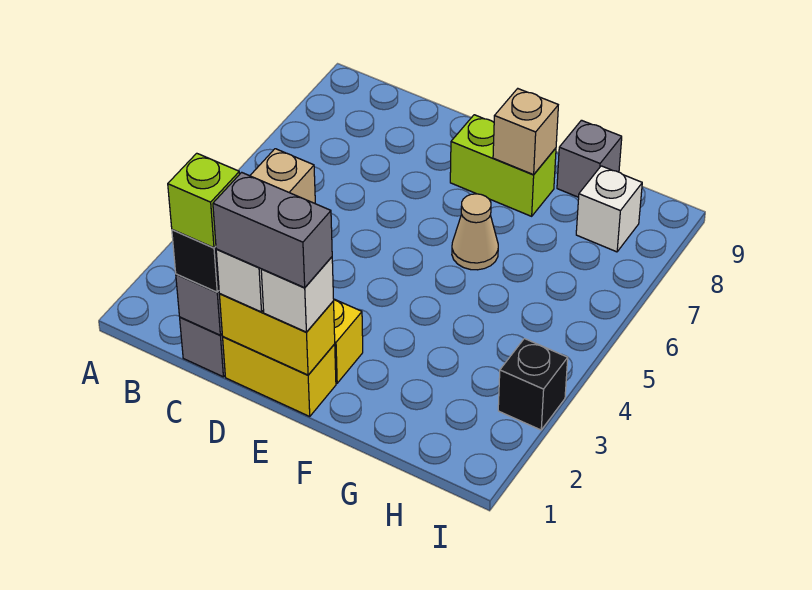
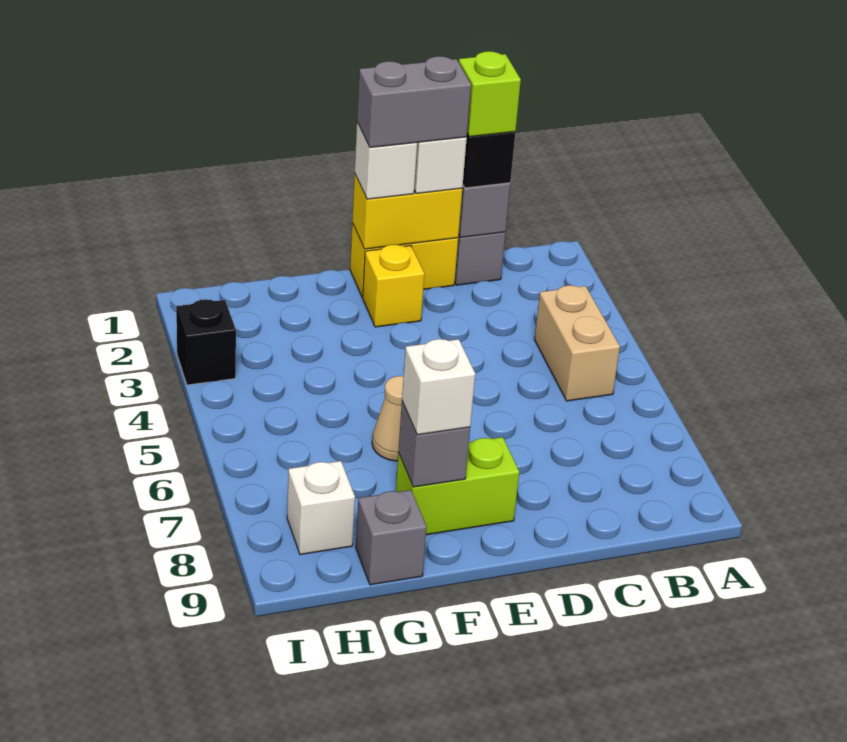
tan brick F8 level 2 -> grey brick F8 level 2
none -> white brick F8 level 3

